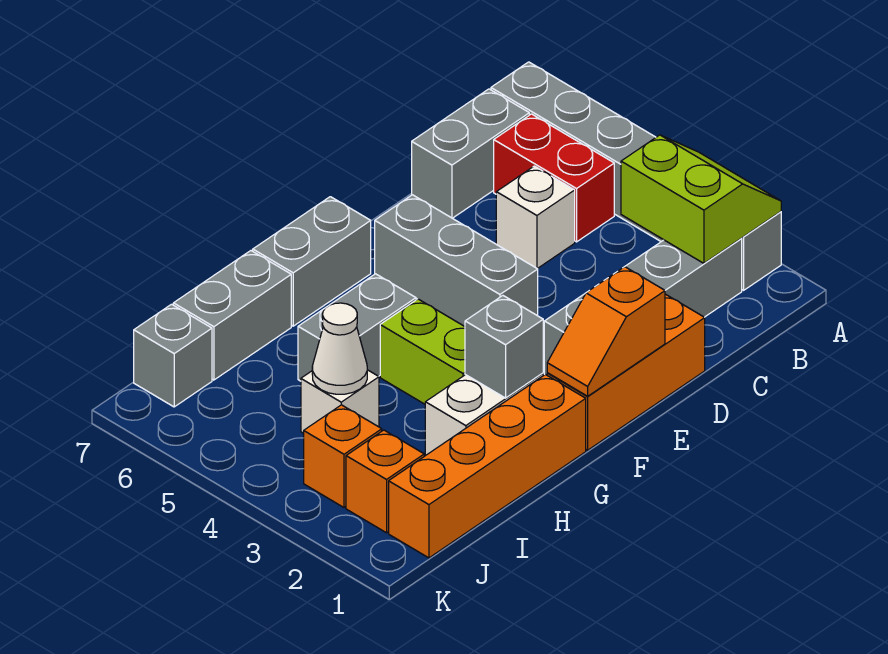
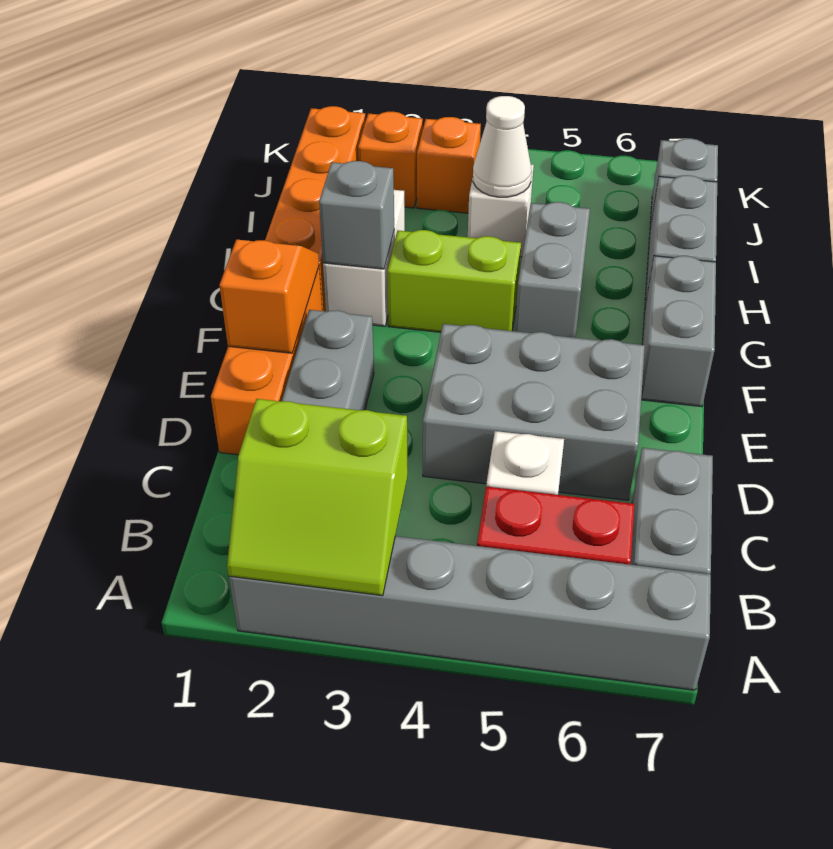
grey brick E4:E6 level 1 -> grey brick D4:E6 level 1

